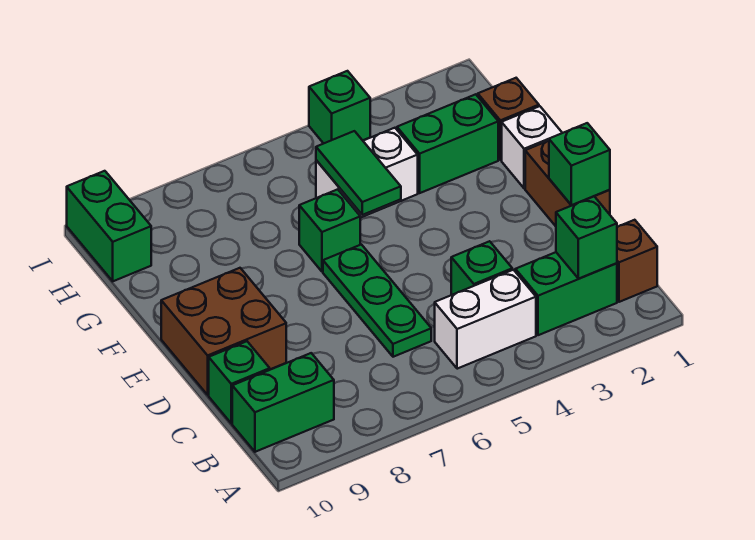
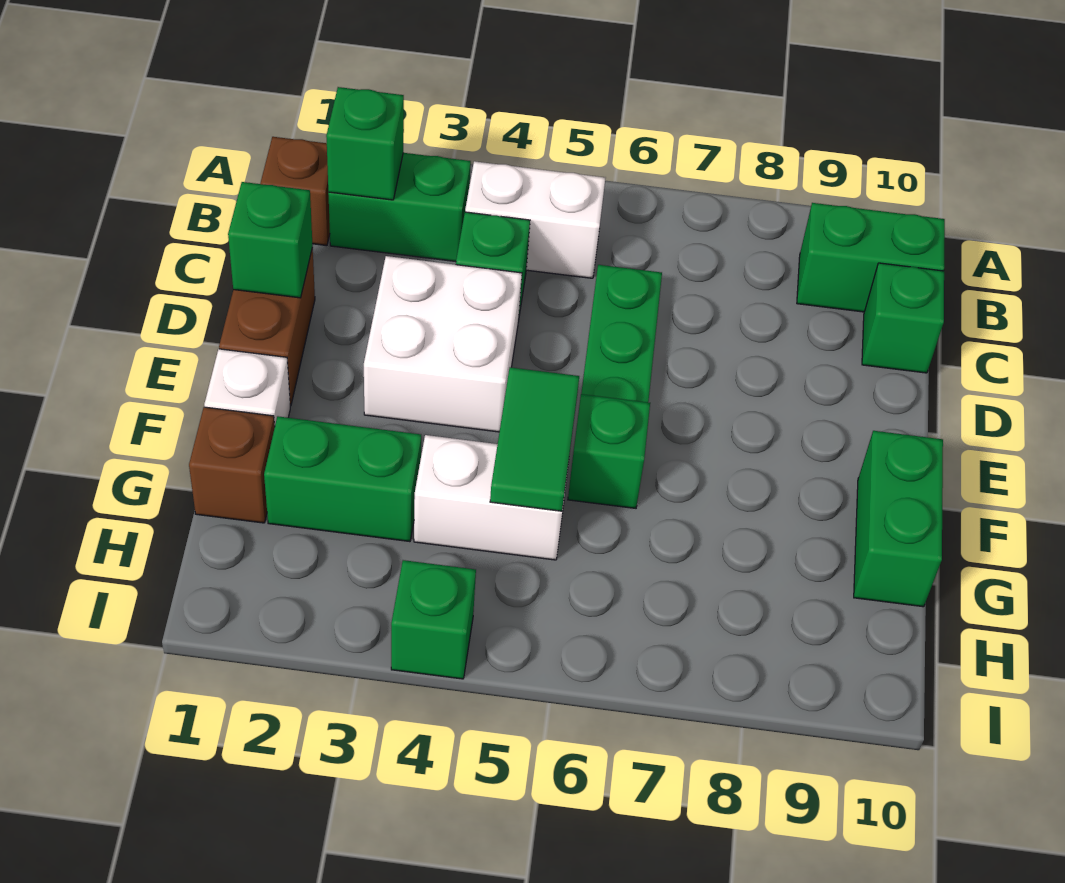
none -> white brick D3:E4 level 1
brown brick D9:E10 level 1 -> none
green brick H10:I10 level 1 -> green brick F10:G10 level 1

